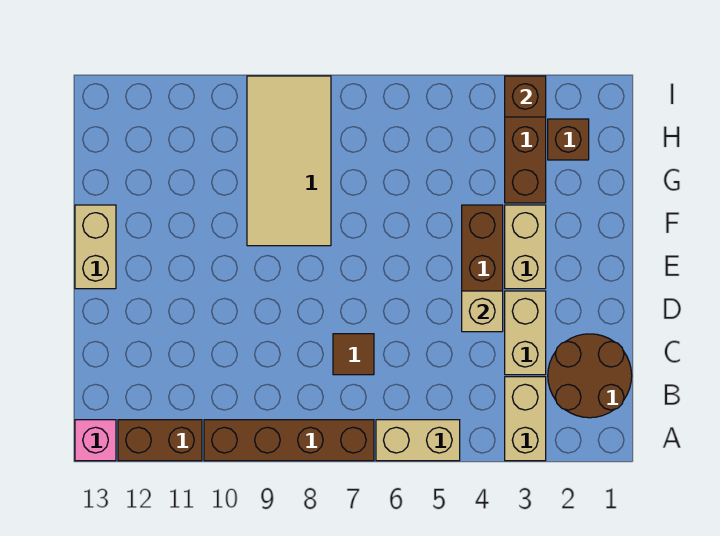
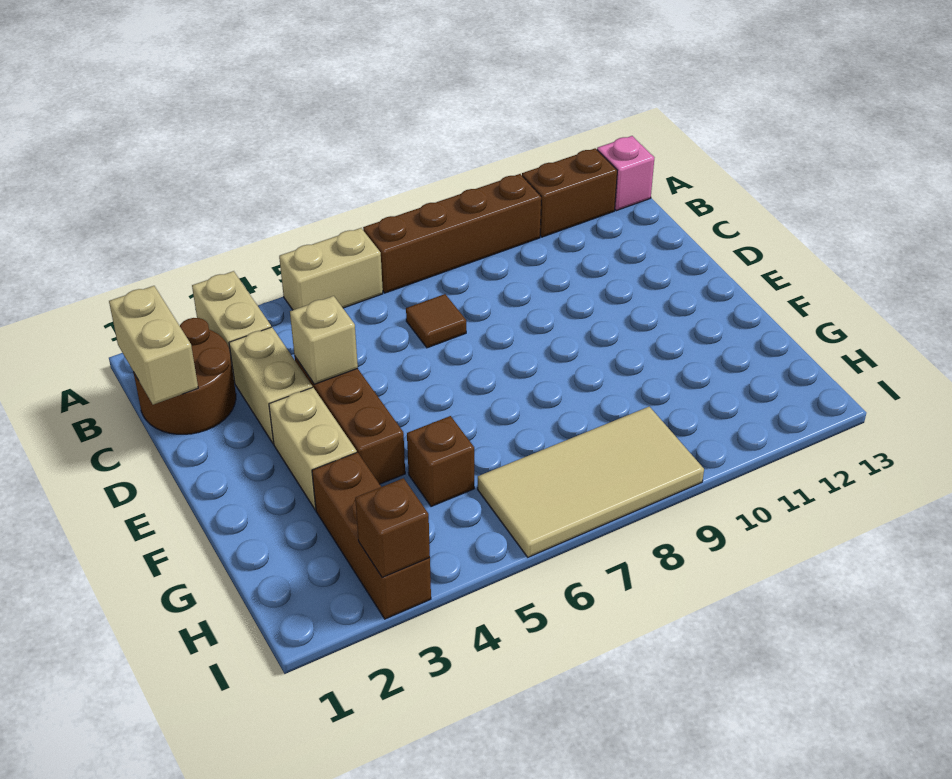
tan brick E13:F13 level 1 -> tan brick B1:C1 level 2
tan tile F8:I9 level 1 -> tan tile H6:I9 level 1
brown brick H2 level 1 -> brown brick G5 level 1

